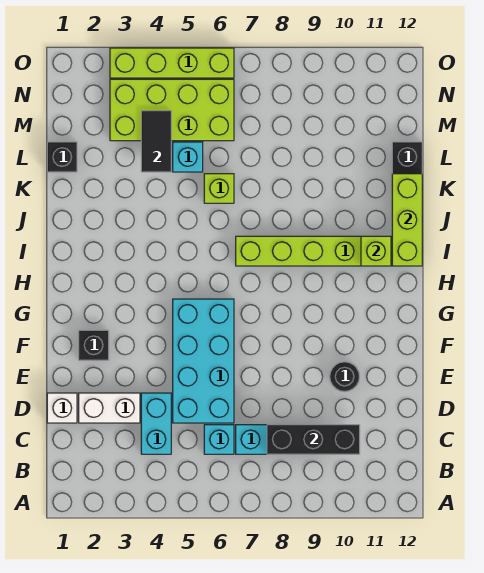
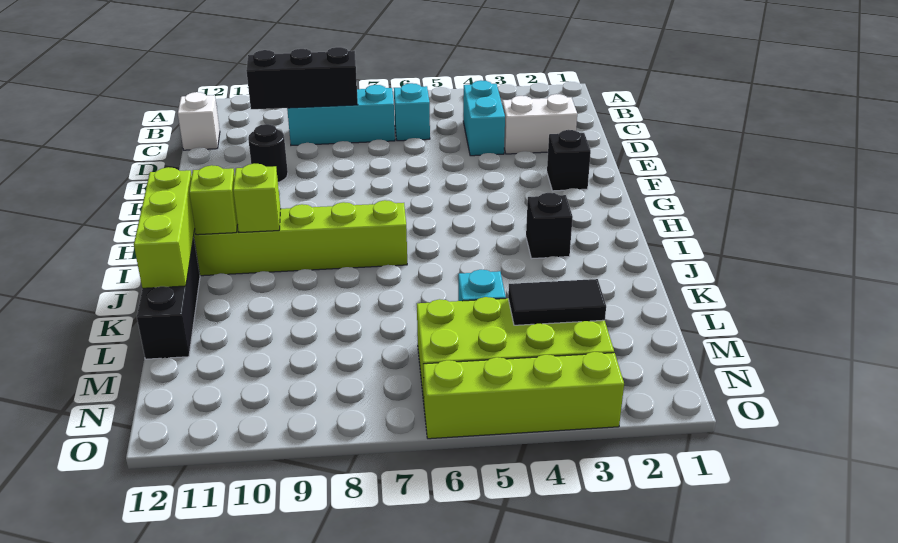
white brick D1 level 1 -> white brick C12 level 1
cyan brick D5:G6 level 1 -> none
lime brick K6 level 1 -> lime brick I10 level 2
black brick L1 level 1 -> black brick I3 level 1
black tile L4:M4 level 2 -> black tile M3:M4 level 2

